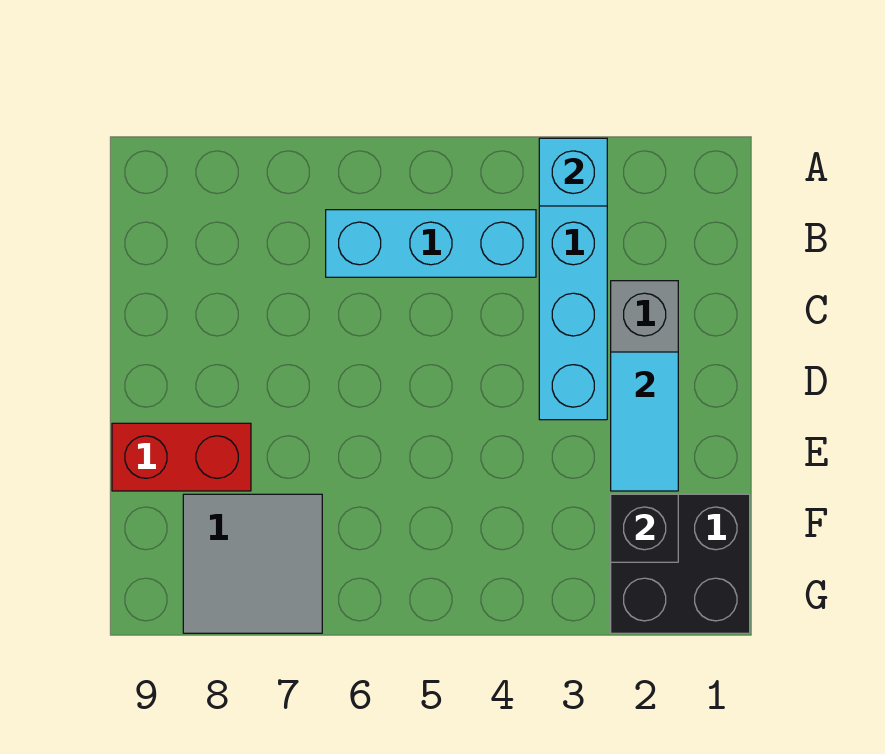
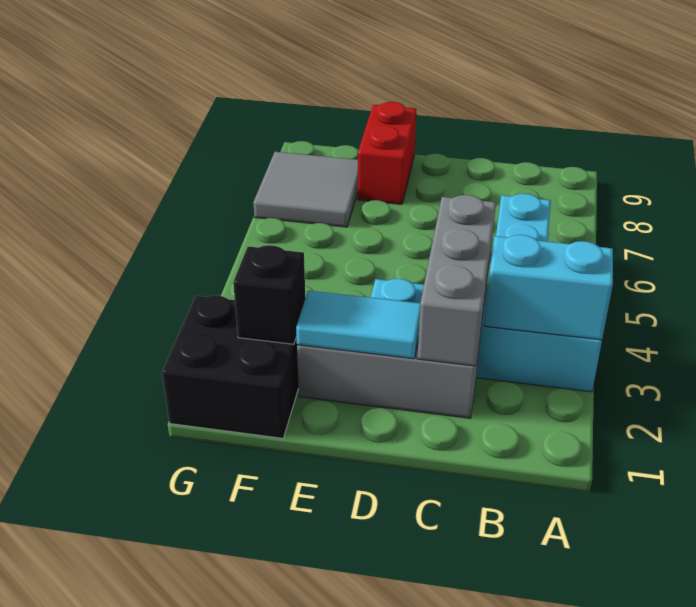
cyan brick A3 level 2 -> cyan brick A3:B3 level 2
none -> grey brick C2:C4 level 2

